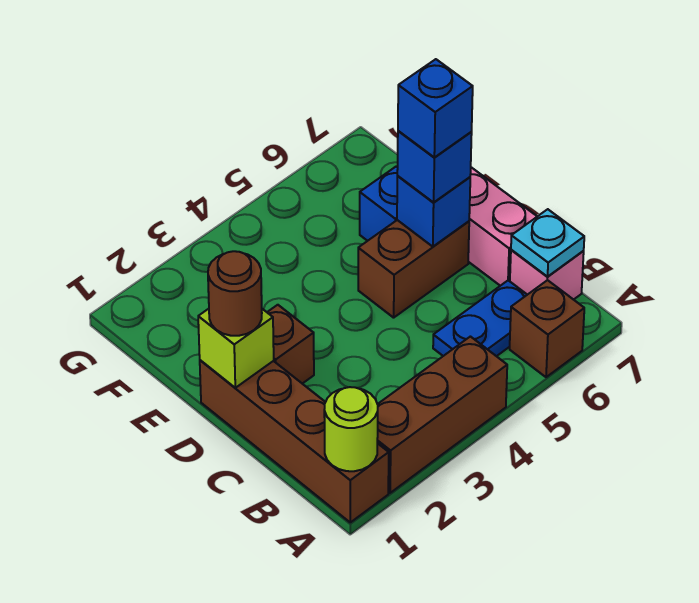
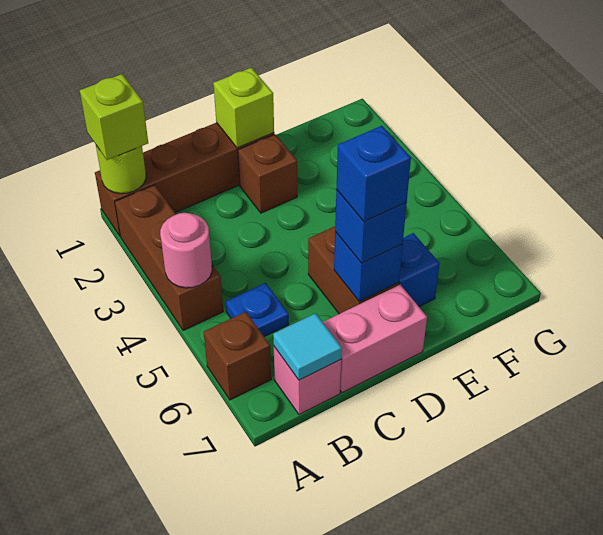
none -> lime brick A1 level 3
none -> pink round brick A4 level 2
blue plate B5:B6 level 1 -> blue plate B5 level 1
cyan plate B7 level 2 -> cyan tile B7 level 2
brown round brick D1 level 3 -> none

